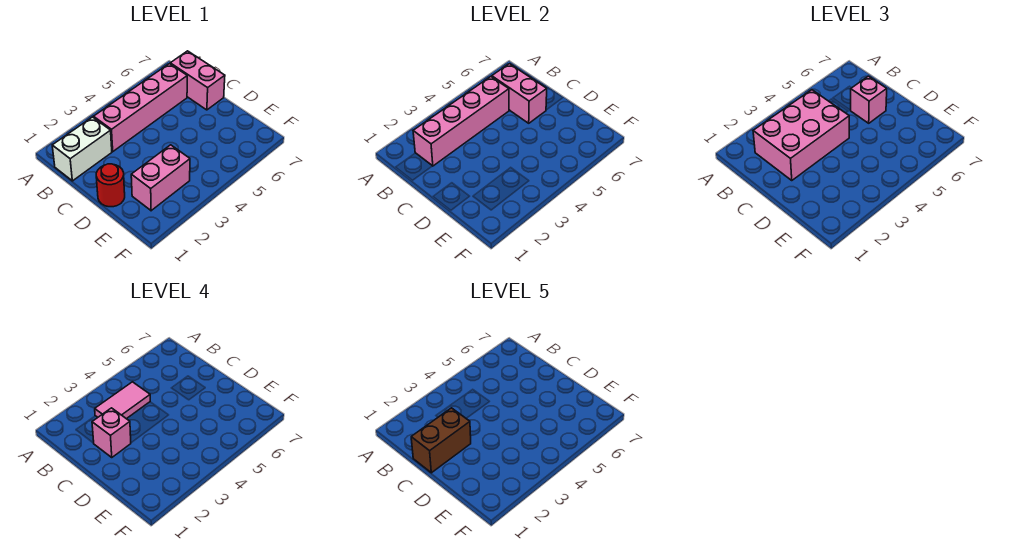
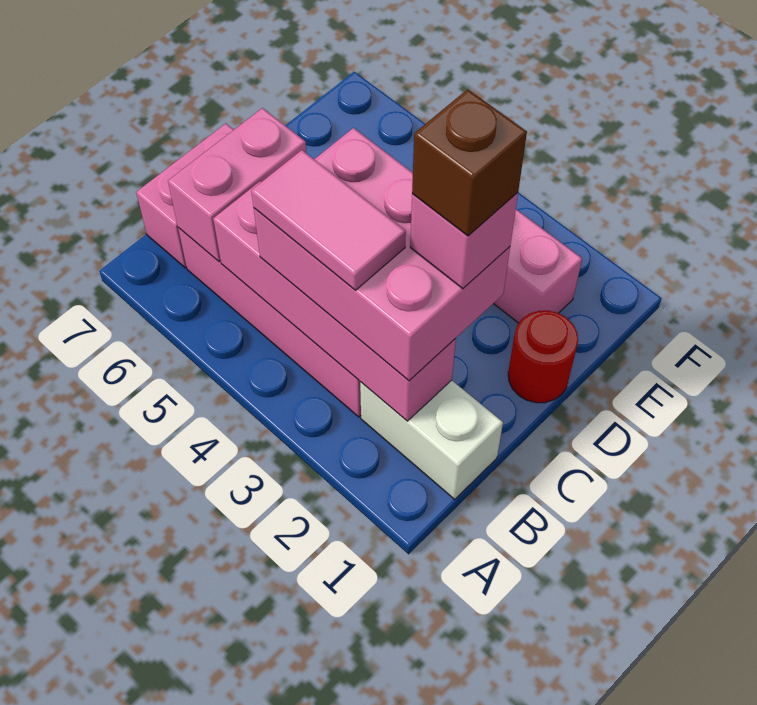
brown brick C1:C2 level 5 -> brown brick C2 level 5
pink brick C6 level 3 -> none

